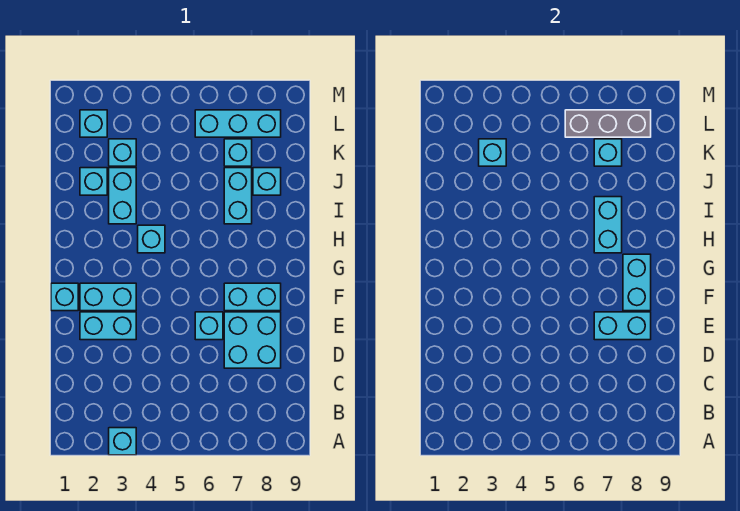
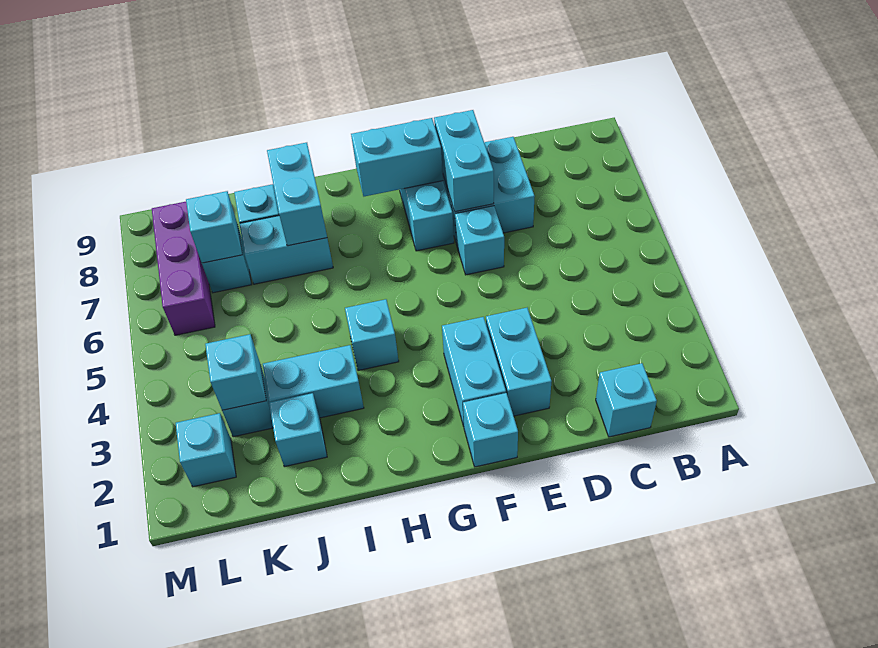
cyan brick A3 level 1 -> cyan brick C1 level 1
cyan brick H7:I7 level 2 -> cyan brick I7:I8 level 2
cyan brick L6:L8 level 1 -> purple brick L6:L8 level 1
grey brick L6:L8 level 2 -> none

